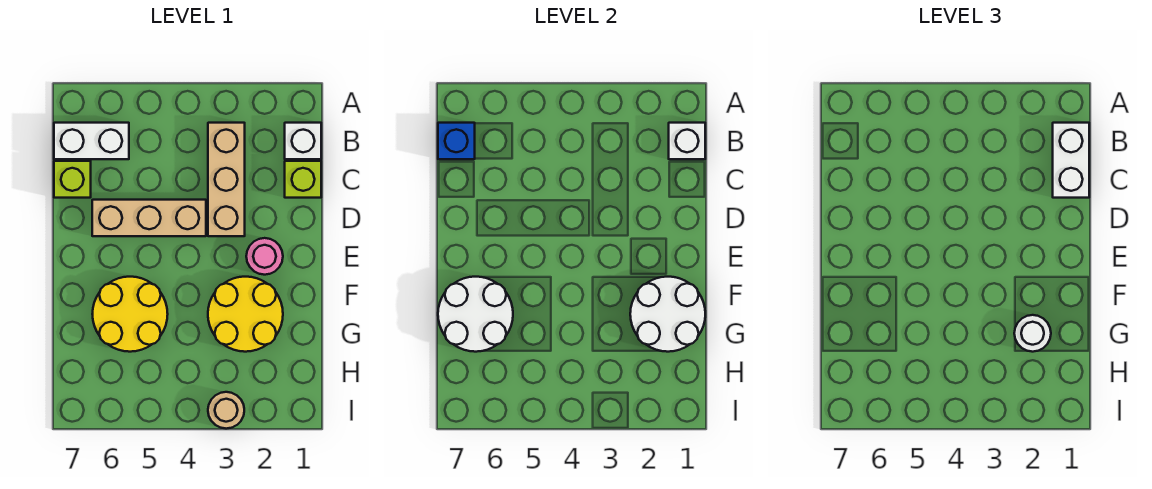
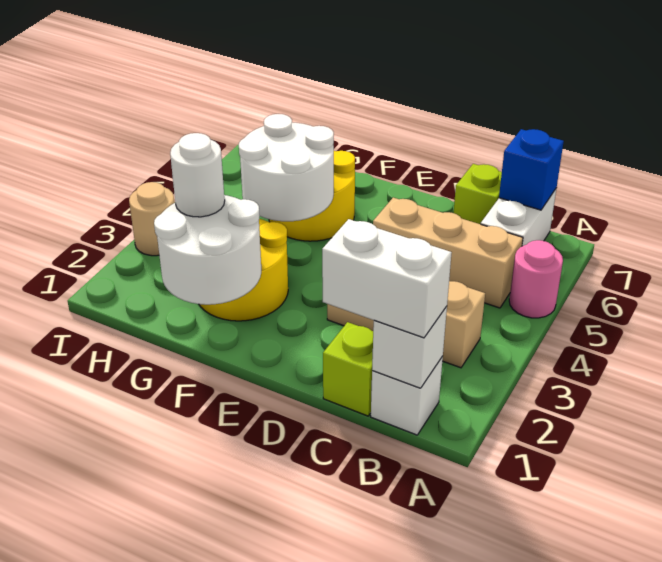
tan brick D4:D6 level 1 -> tan brick B5:D5 level 1
pink round brick E2 level 1 -> pink round brick A5 level 1
white round brick F6:G7 level 2 -> white round brick F4:G5 level 2

